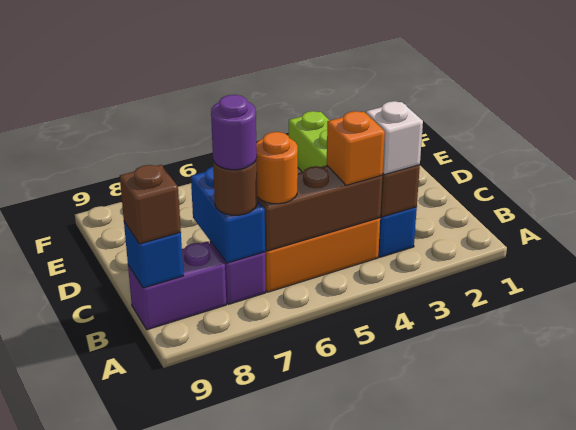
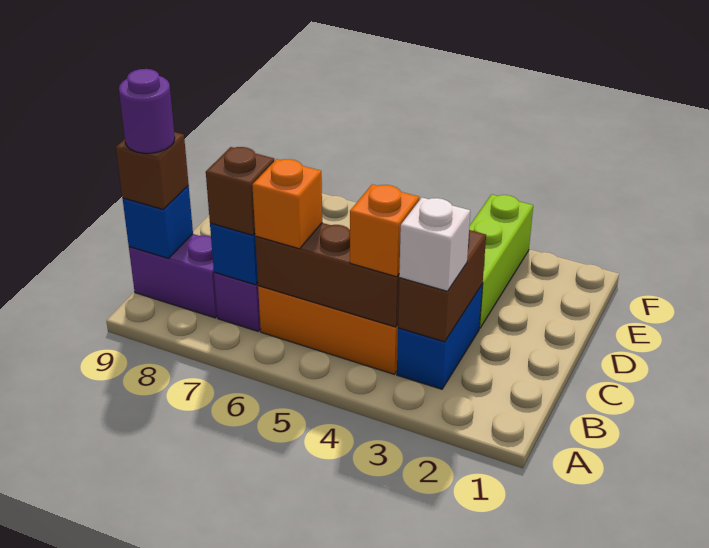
orange round brick B6 level 3 -> orange brick B6 level 3
brown round brick B7 level 3 -> brown brick B7 level 3
purple round brick B7 level 4 -> purple round brick B9 level 4

